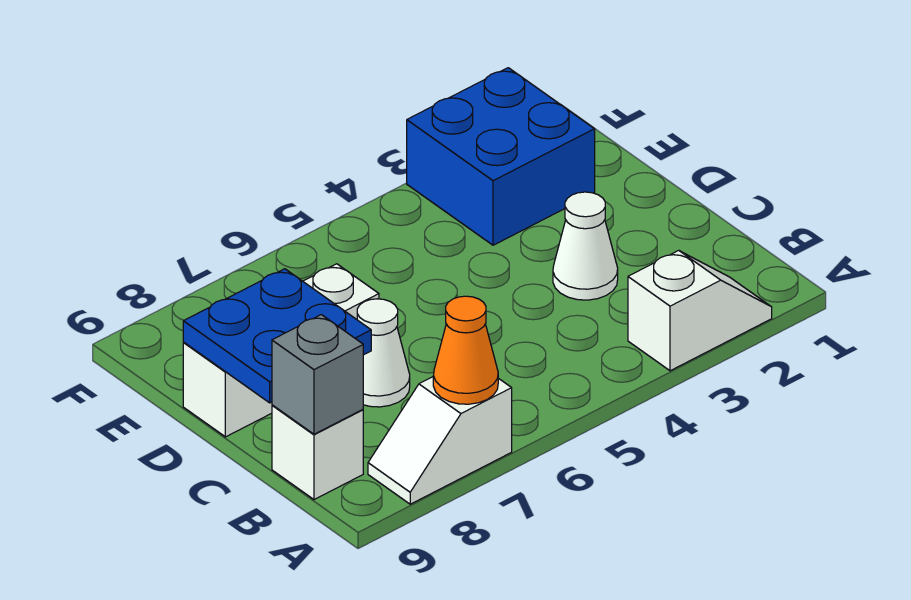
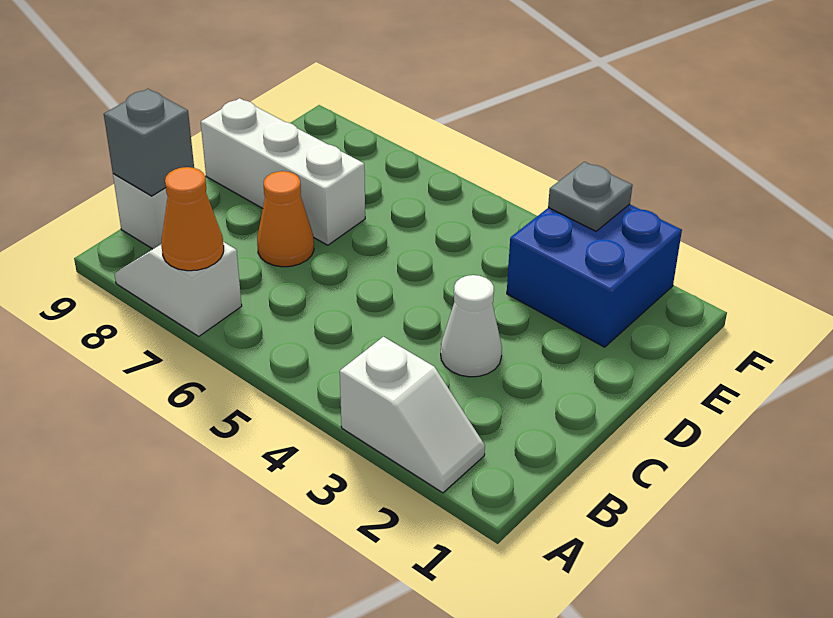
white cone C7 level 1 -> orange cone C7 level 1
blue plate C8:D9 level 2 -> none
none -> grey plate F3 level 2

